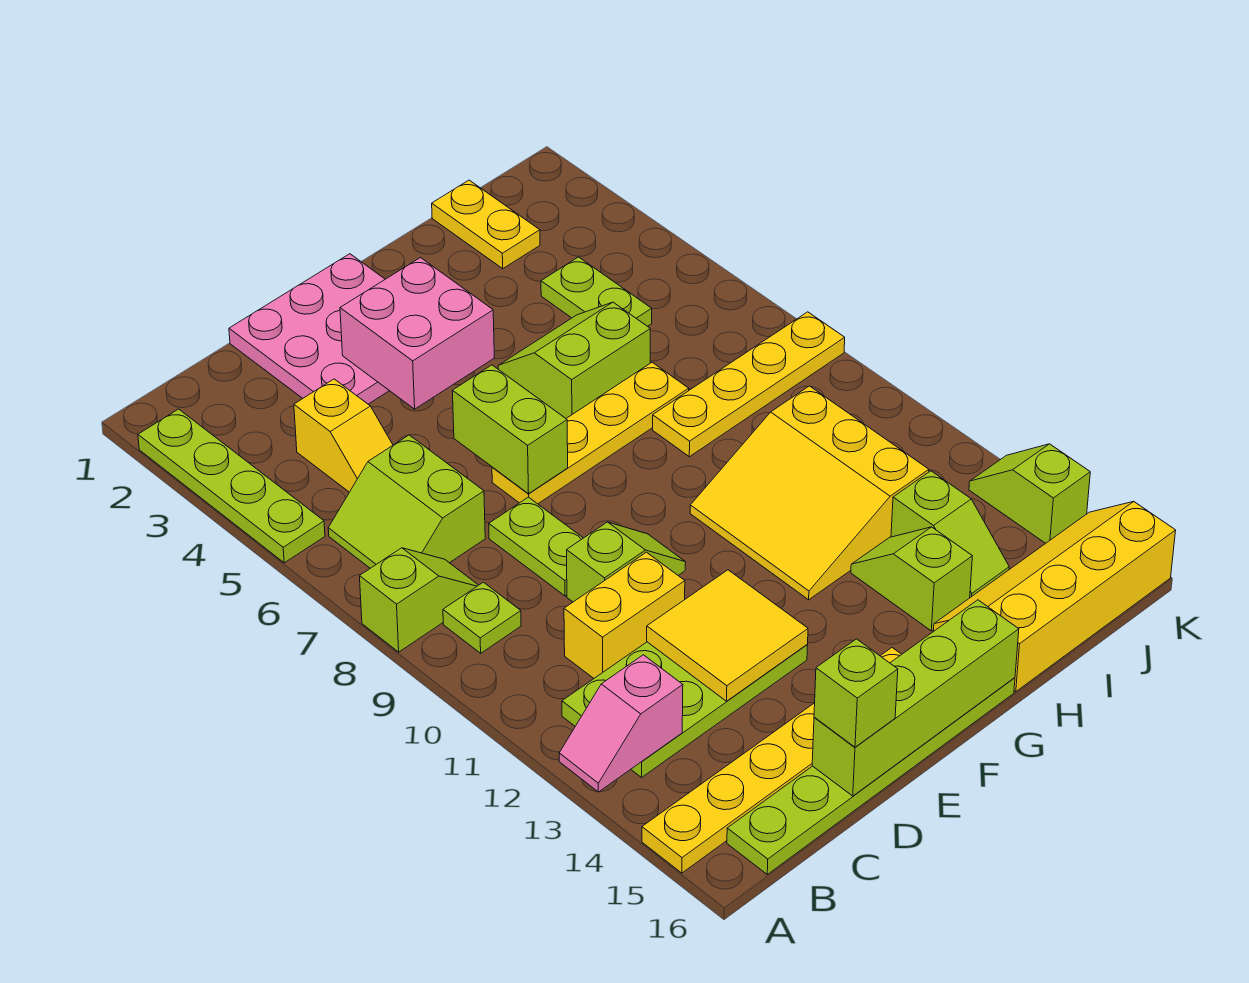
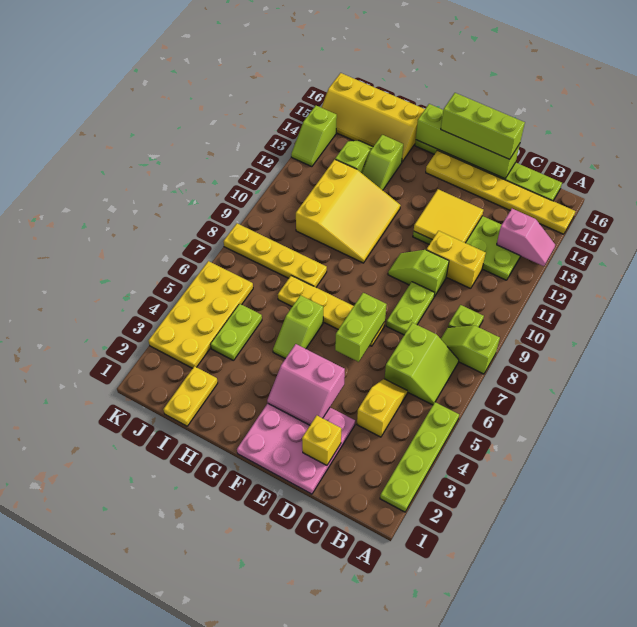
none -> yellow brick D2 level 2
lime brick D16 level 3 -> lime brick D16:F16 level 3
pink brick E3:F4 level 2 -> pink slope E3:F4 level 2 top 4
lime slope G5:H6 level 1 top 6 -> lime slope G5:G6 level 1 top 6
none -> yellow plate J3:K6 level 1

